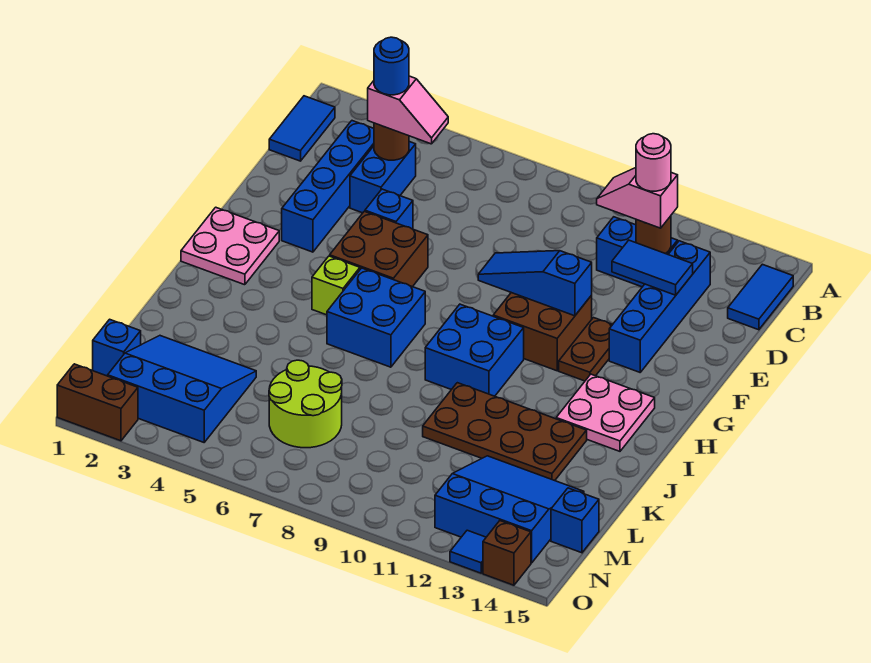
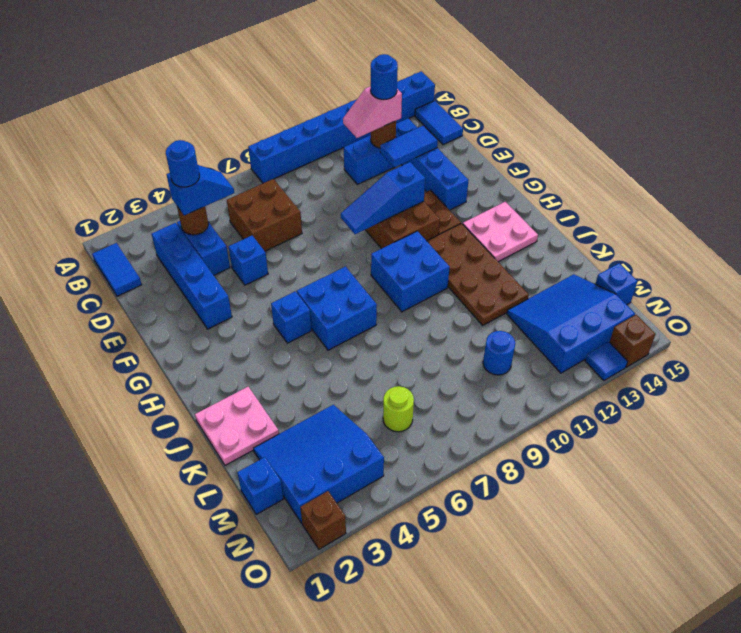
none -> blue brick A8:A15 level 1
pink slope C4:C5 level 3 top 4 -> blue slope C4:C5 level 3 top 4
pink round brick C12 level 4 -> blue round brick C12 level 4
brown brick F5:G6 level 1 -> brown brick C6:D7 level 1
pink plate G1:H2 level 1 -> pink plate J1:K2 level 1
lime brick H5 level 1 -> blue brick H5 level 1
brown plate J10:K13 level 1 -> brown plate H11:K12 level 1
lime round brick L6:M7 level 1 -> lime round brick M6 level 1
none -> blue round brick M10 level 1
brown brick O1:O2 level 1 -> brown brick O2 level 1

